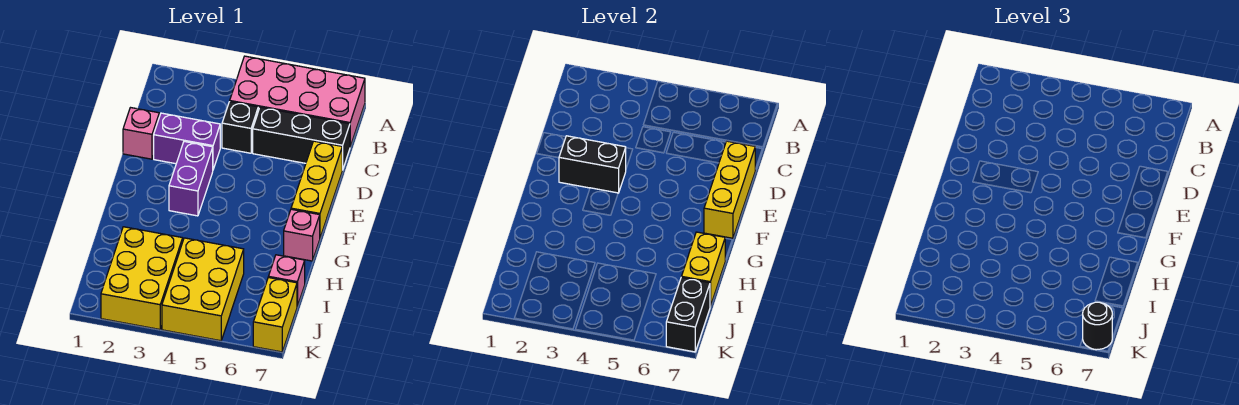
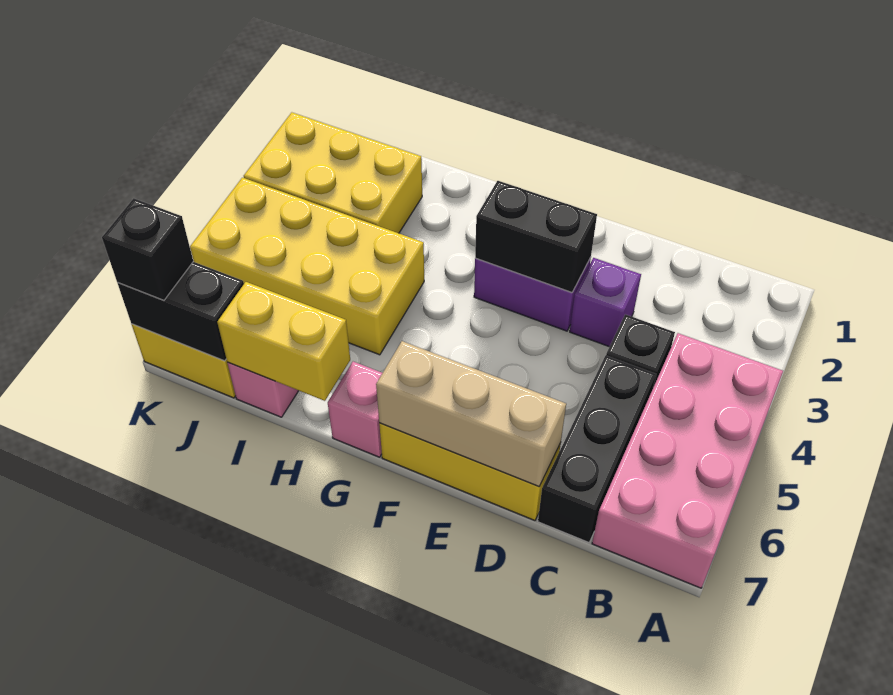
pink brick D1 level 1 -> none
purple brick D2:D3 level 1 -> purple brick D3 level 1
yellow brick D7:F7 level 2 -> tan brick D7:F7 level 2
black brick E2:E3 level 2 -> black brick E3:F3 level 2
yellow brick I4:K5 level 1 -> yellow brick H4:K5 level 1
black round brick K7 level 3 -> black brick K7 level 3

